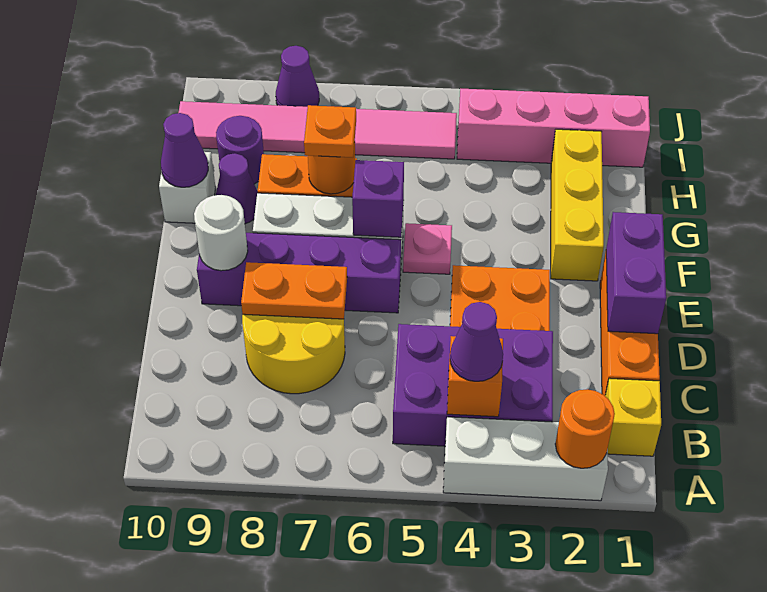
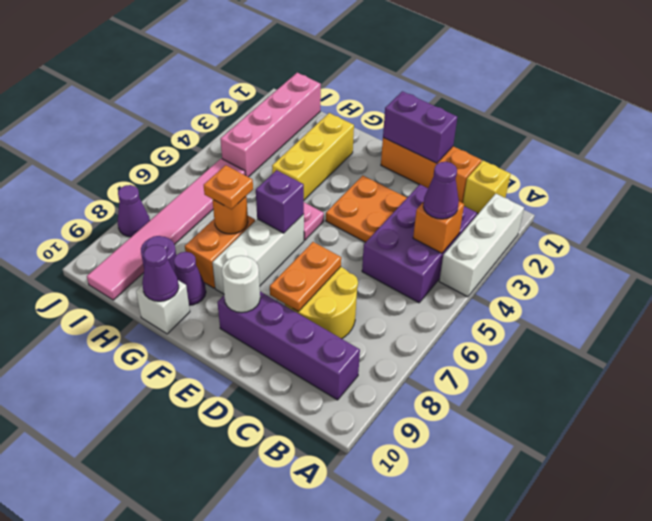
orange round brick A2 level 2 -> none
purple brick E6:E9 level 1 -> purple brick B9:E9 level 1
yellow brick F2:H2 level 1 -> yellow brick G2:G4 level 1

